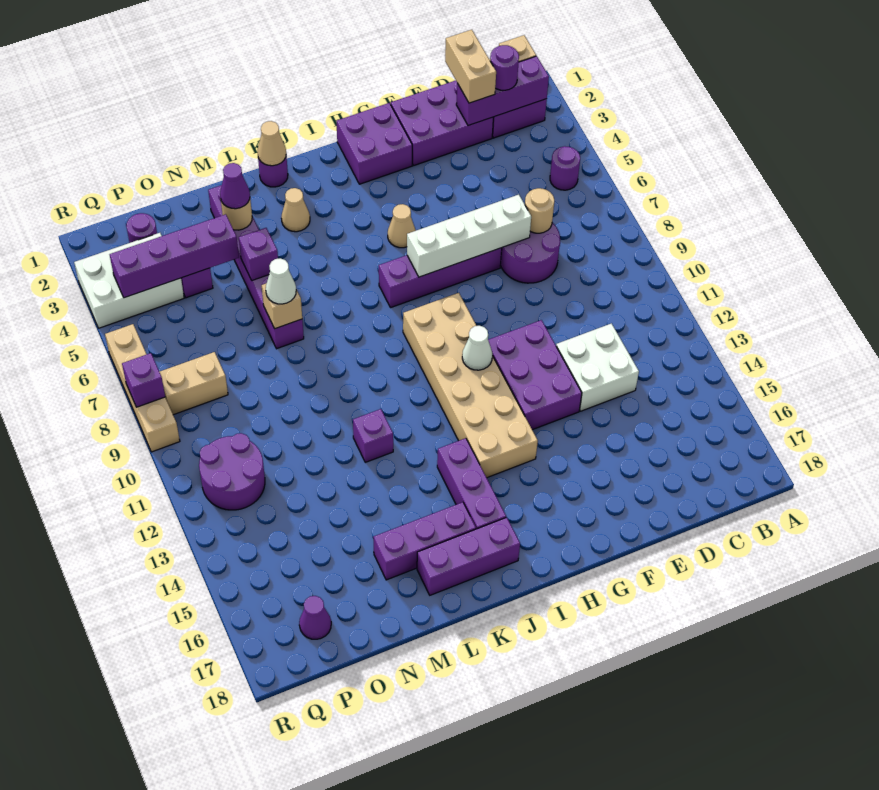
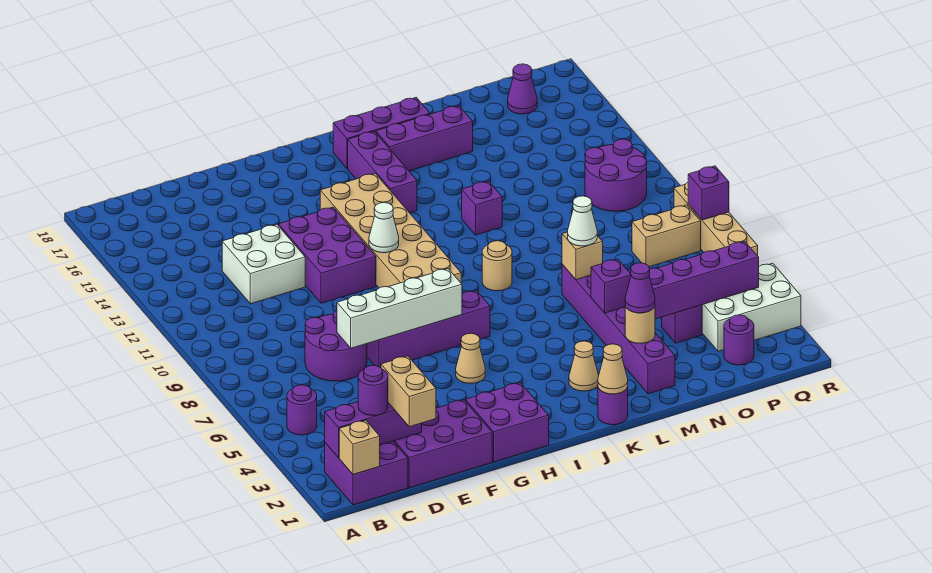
tan round brick D7 level 2 -> tan round brick K9 level 1

